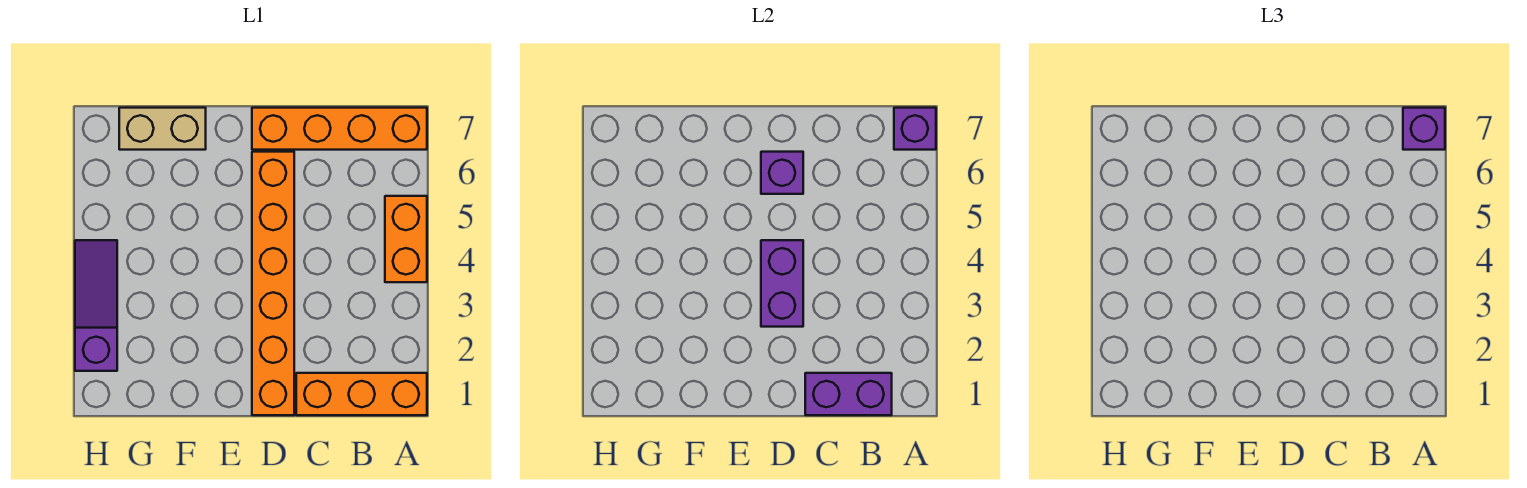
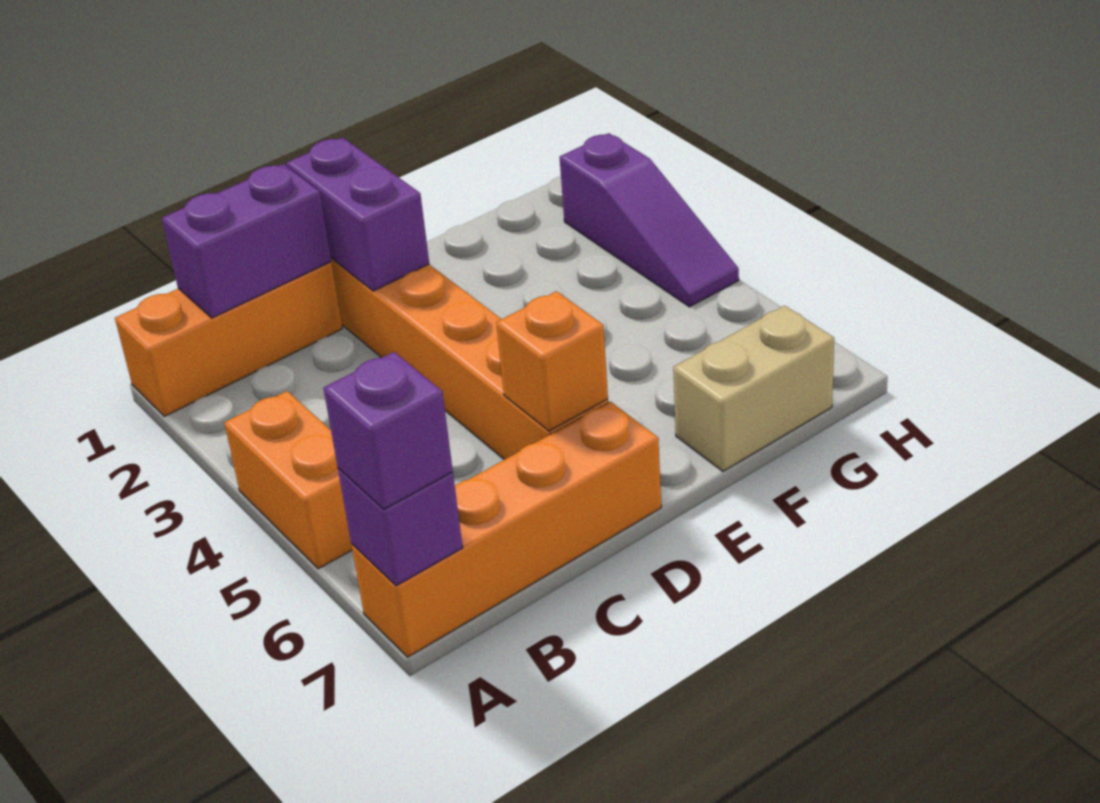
purple brick D3:D4 level 2 -> purple brick D1:D2 level 2
purple brick D6 level 2 -> orange brick D6 level 2

